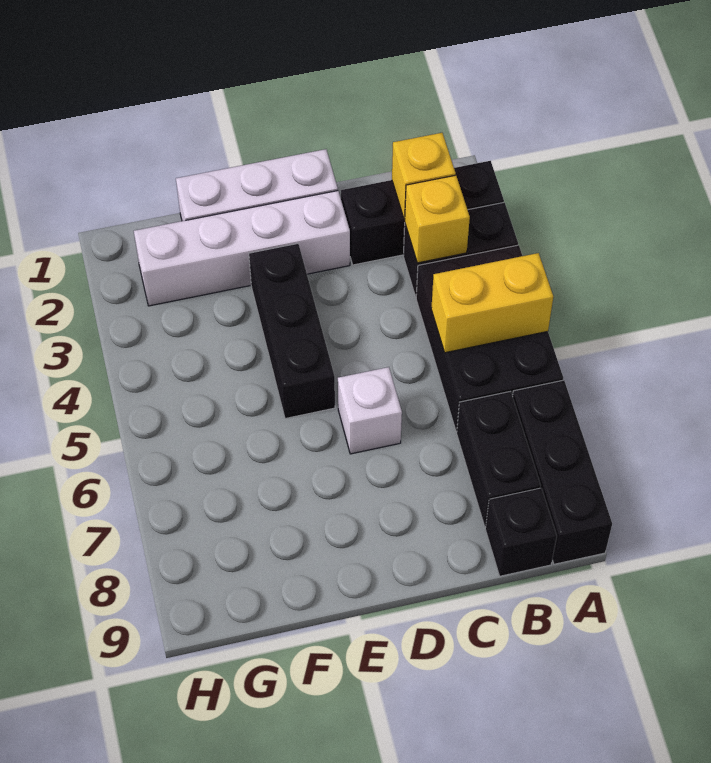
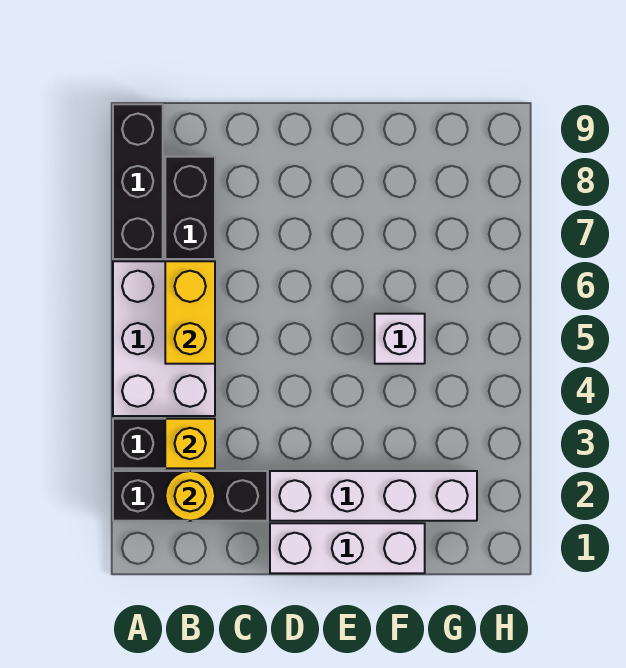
black brick A4:B6 level 1 -> white brick A4:B6 level 1
yellow brick A5:B5 level 2 -> yellow brick B5:B6 level 2
yellow brick B2 level 2 -> yellow round brick B2 level 2
black brick B9 level 1 -> none
white brick D6 level 1 -> white brick F5 level 1
black brick E3:E5 level 1 -> none

